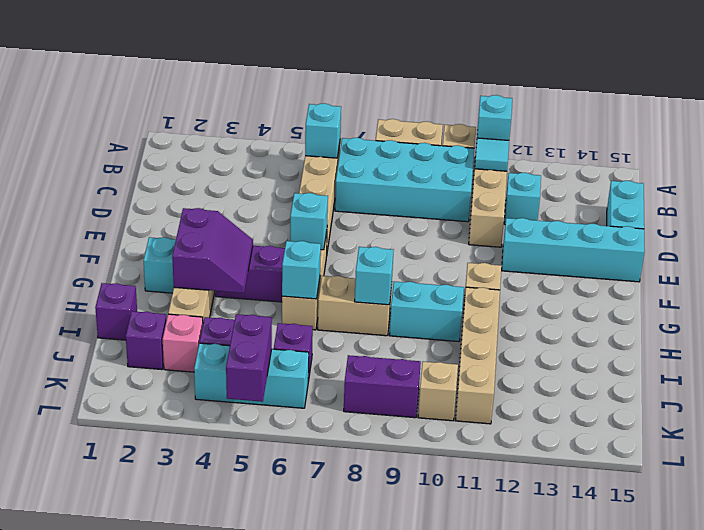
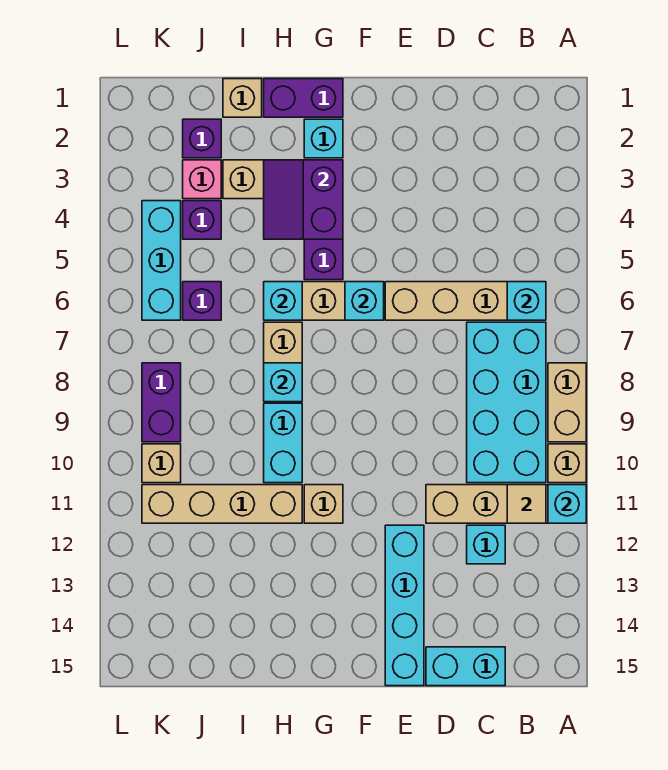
cyan tile B11 level 2 -> tan tile B11 level 2
purple slope G3:H4 level 2 top 3 -> purple slope G3:H4 level 2 top G
purple brick I1 level 1 -> tan brick I1 level 1
purple brick K5:L5 level 2 -> purple brick G1:H1 level 1

